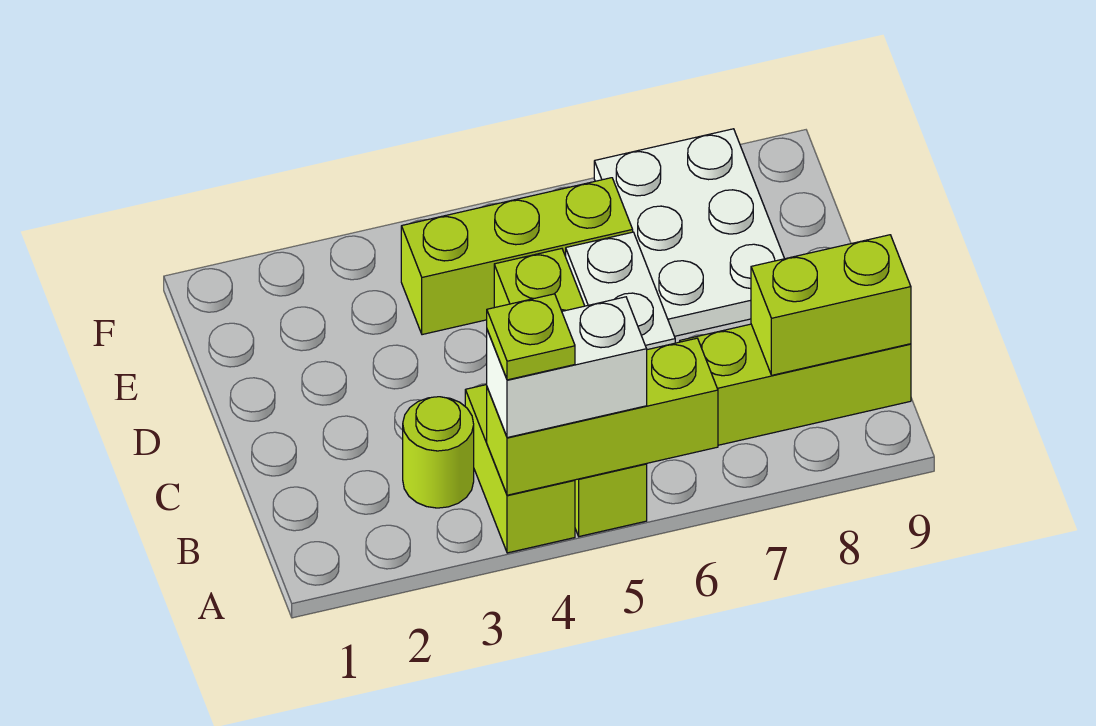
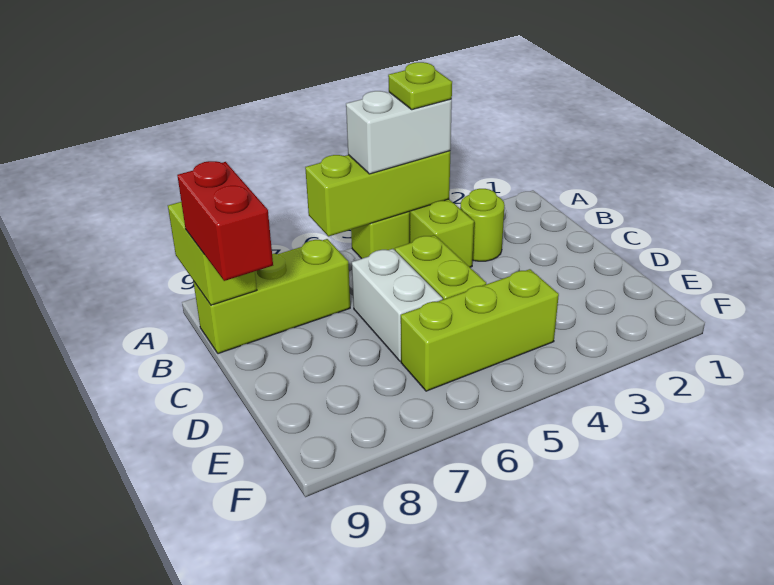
lime brick B8:B9 level 2 -> lime brick A9:B9 level 2
none -> red brick B9:C9 level 3
white plate D7:F8 level 1 -> none

